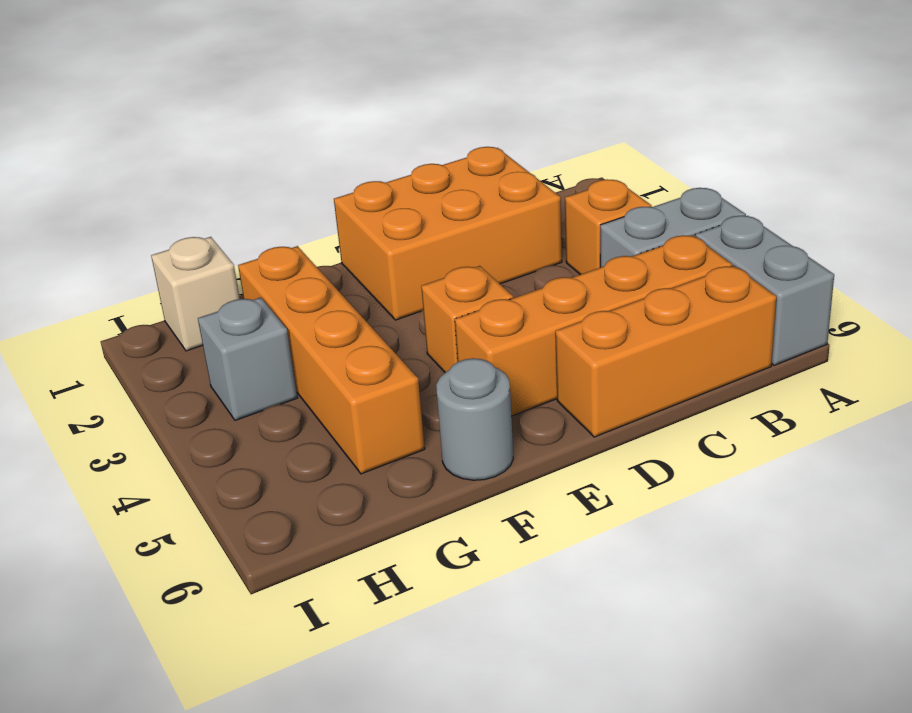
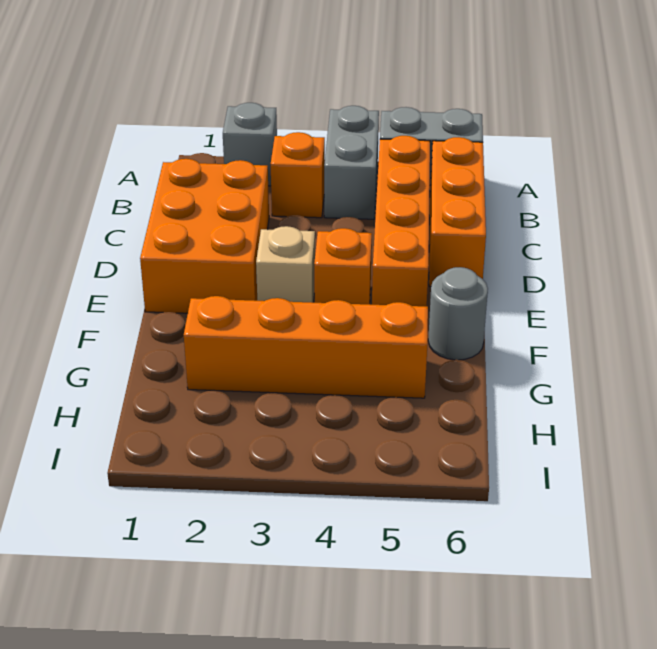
tan brick H1 level 1 -> tan brick E3 level 1
grey brick H3 level 1 -> grey brick A2 level 1

